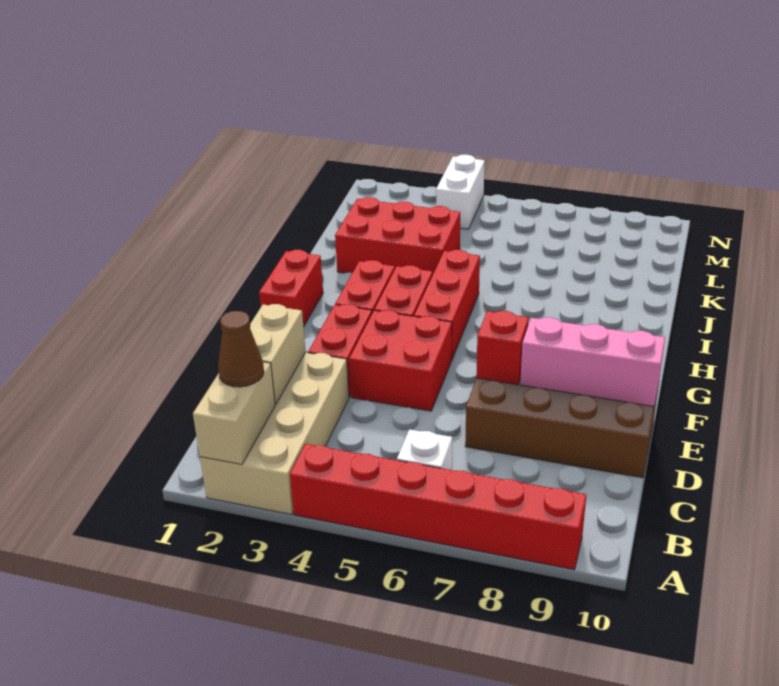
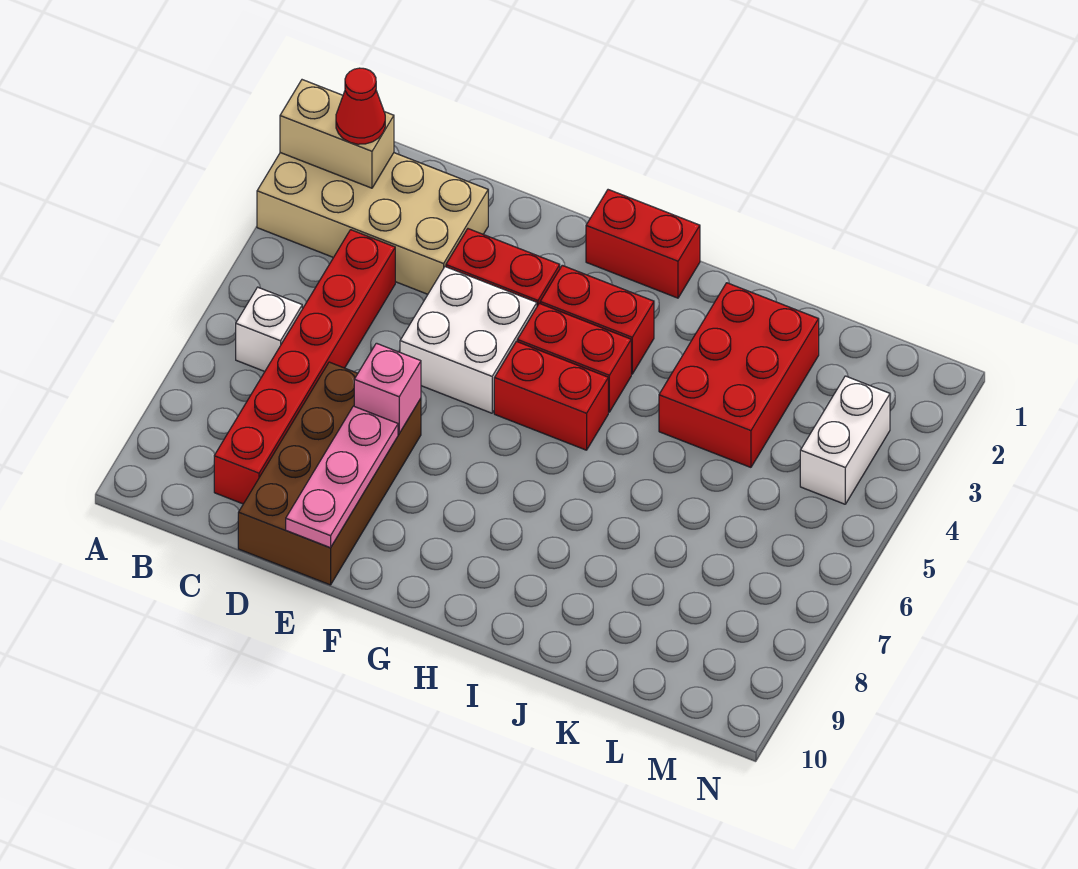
red brick A4:A9 level 1 -> red brick C4:C9 level 1
brown cone B2 level 3 -> red cone B2 level 3
tan brick C2:D2 level 2 -> none
red brick E4:F5 level 1 -> white brick E4:F5 level 1
red brick E7 level 2 -> pink brick E7 level 2
pink brick E8:E10 level 2 -> pink plate E8:E10 level 2
red brick G5:I5 level 1 -> red brick G5:H5 level 1
white brick M4:N4 level 1 -> white brick M3:M4 level 1

